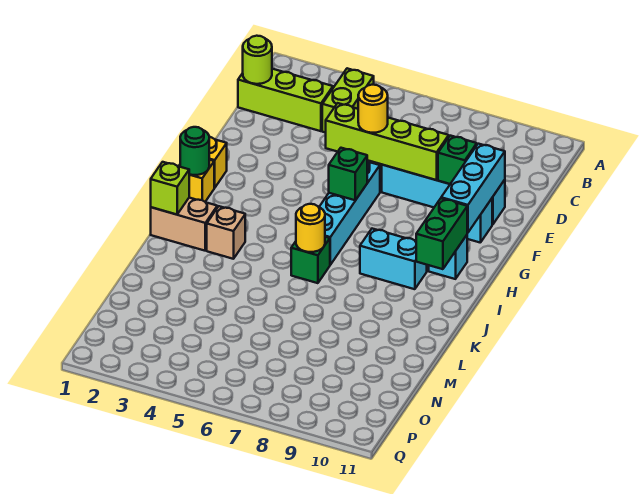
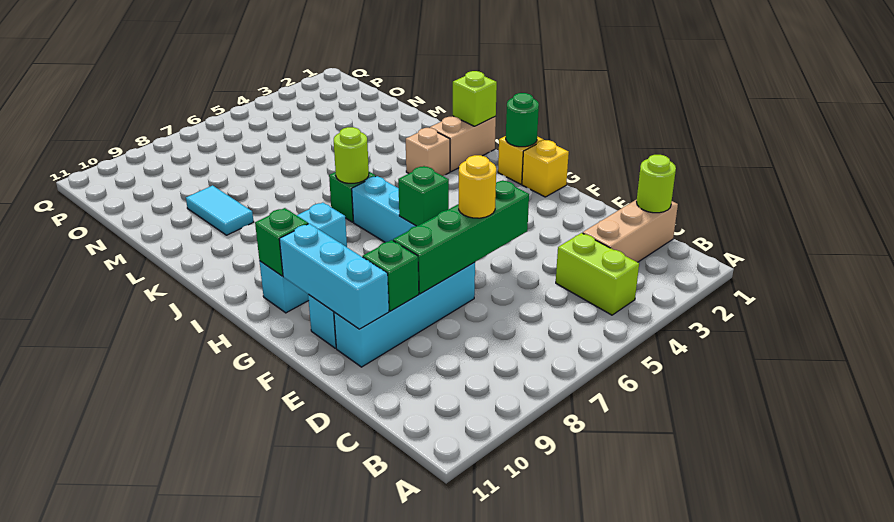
lime brick C1:C3 level 1 -> tan brick C1:C3 level 1
lime brick E5:E8 level 2 -> green brick E5:E8 level 2
green brick H10:I10 level 2 -> green brick H10 level 2
yellow round brick J6 level 2 -> lime round brick J6 level 2
none -> cyan tile L9:M9 level 1

